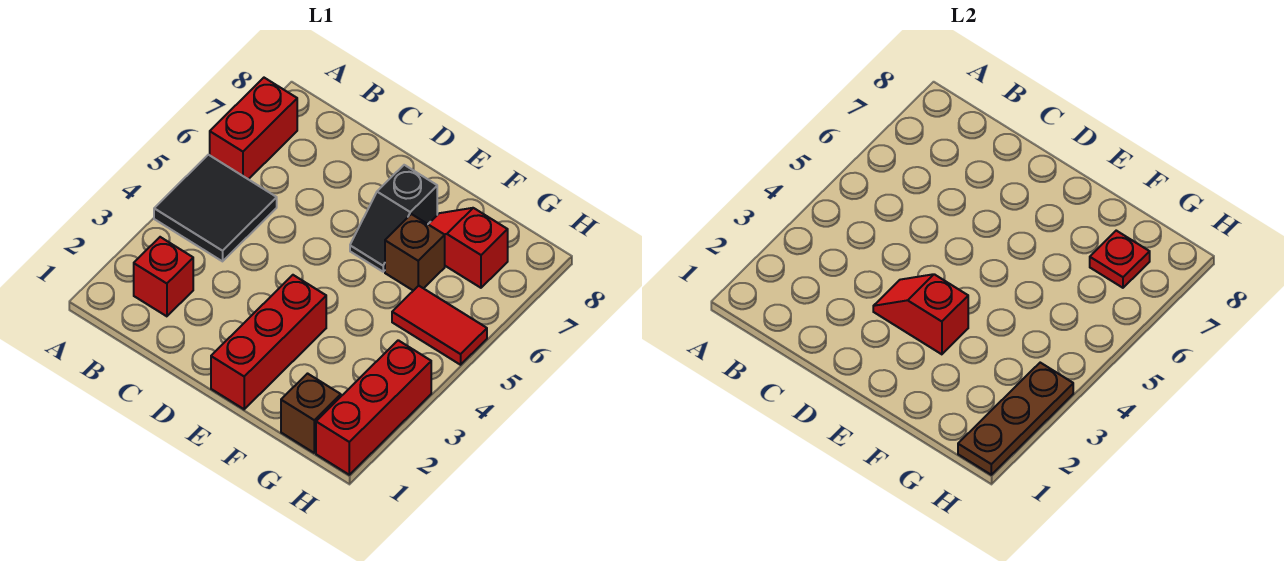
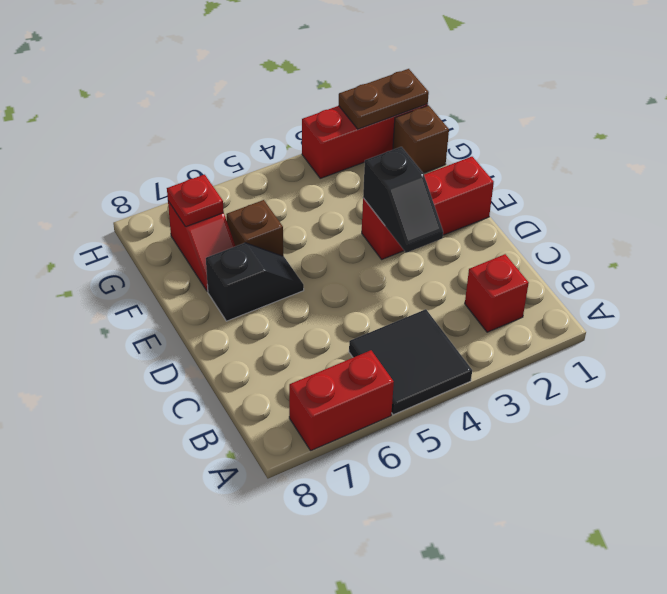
red slope D3:E3 level 2 top E -> black slope D3:E3 level 2 top E
red tile G5:H5 level 1 -> none
brown plate H1:H3 level 2 -> brown plate H1:H2 level 2

